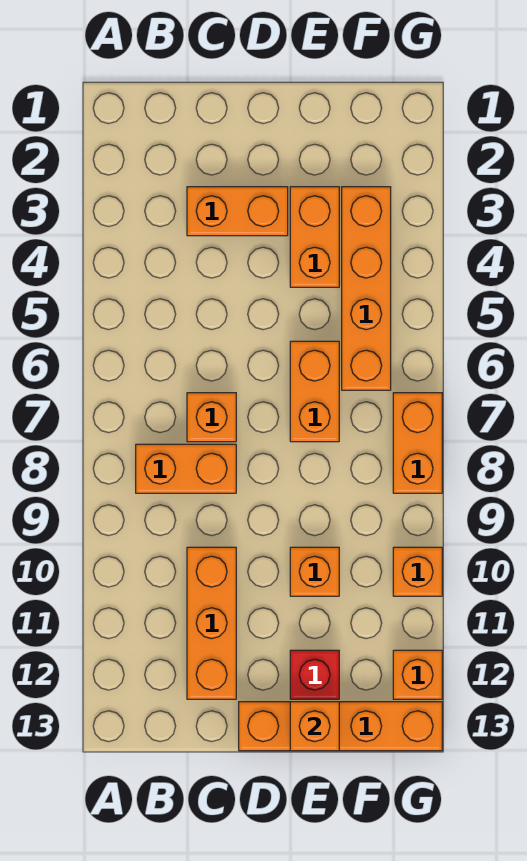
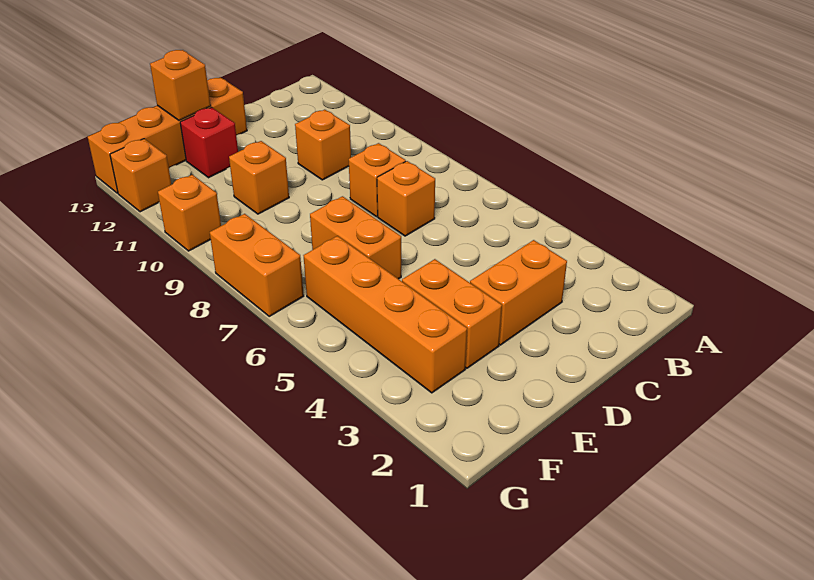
orange brick B8:C8 level 1 -> orange brick C8 level 1
orange brick C10:C12 level 1 -> orange brick C10 level 1

